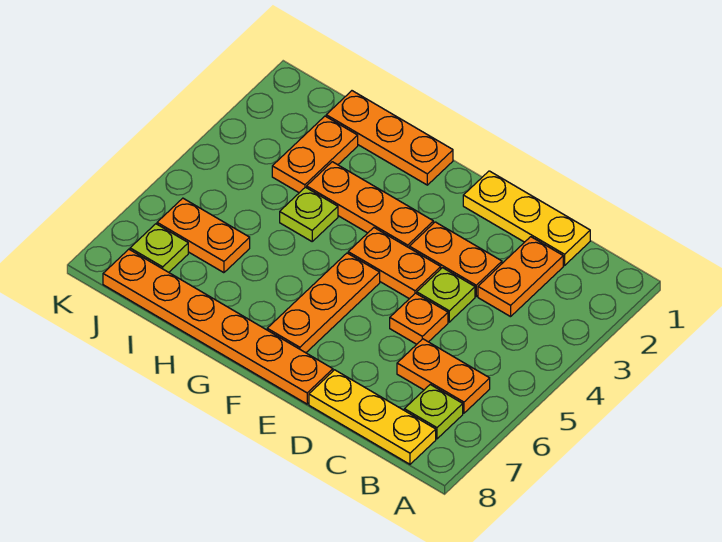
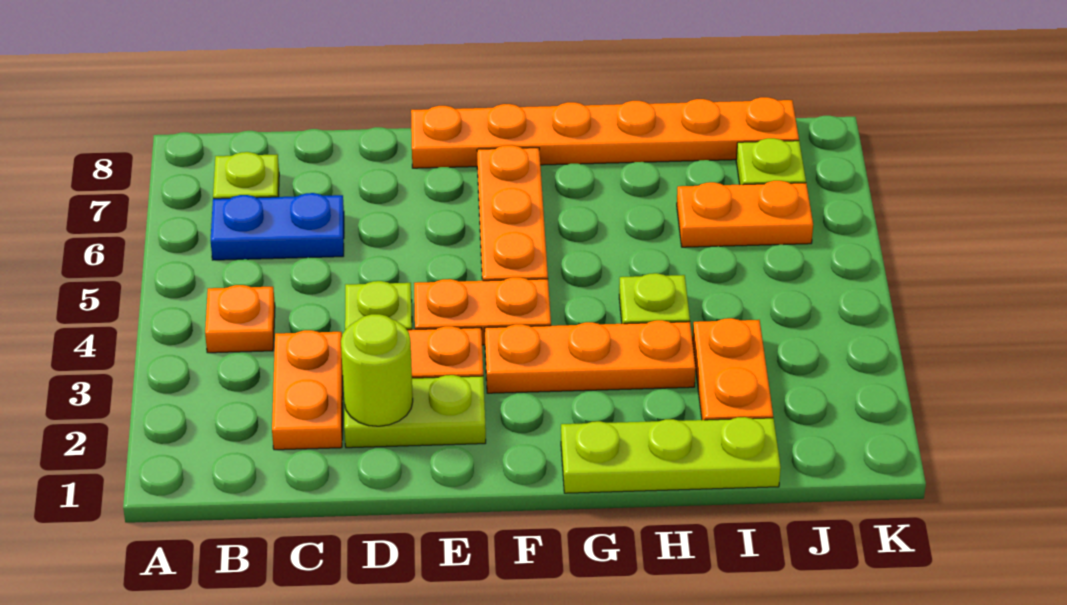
orange plate B6:C6 level 1 -> blue plate B6:C6 level 1
yellow plate B8:D8 level 1 -> none
yellow plate C1:E1 level 1 -> none
none -> lime plate D2:E2 level 1
none -> lime round brick D2 level 2
orange plate D5 level 1 -> orange plate B4 level 1
orange plate G1:I1 level 1 -> lime plate G1:I1 level 1

